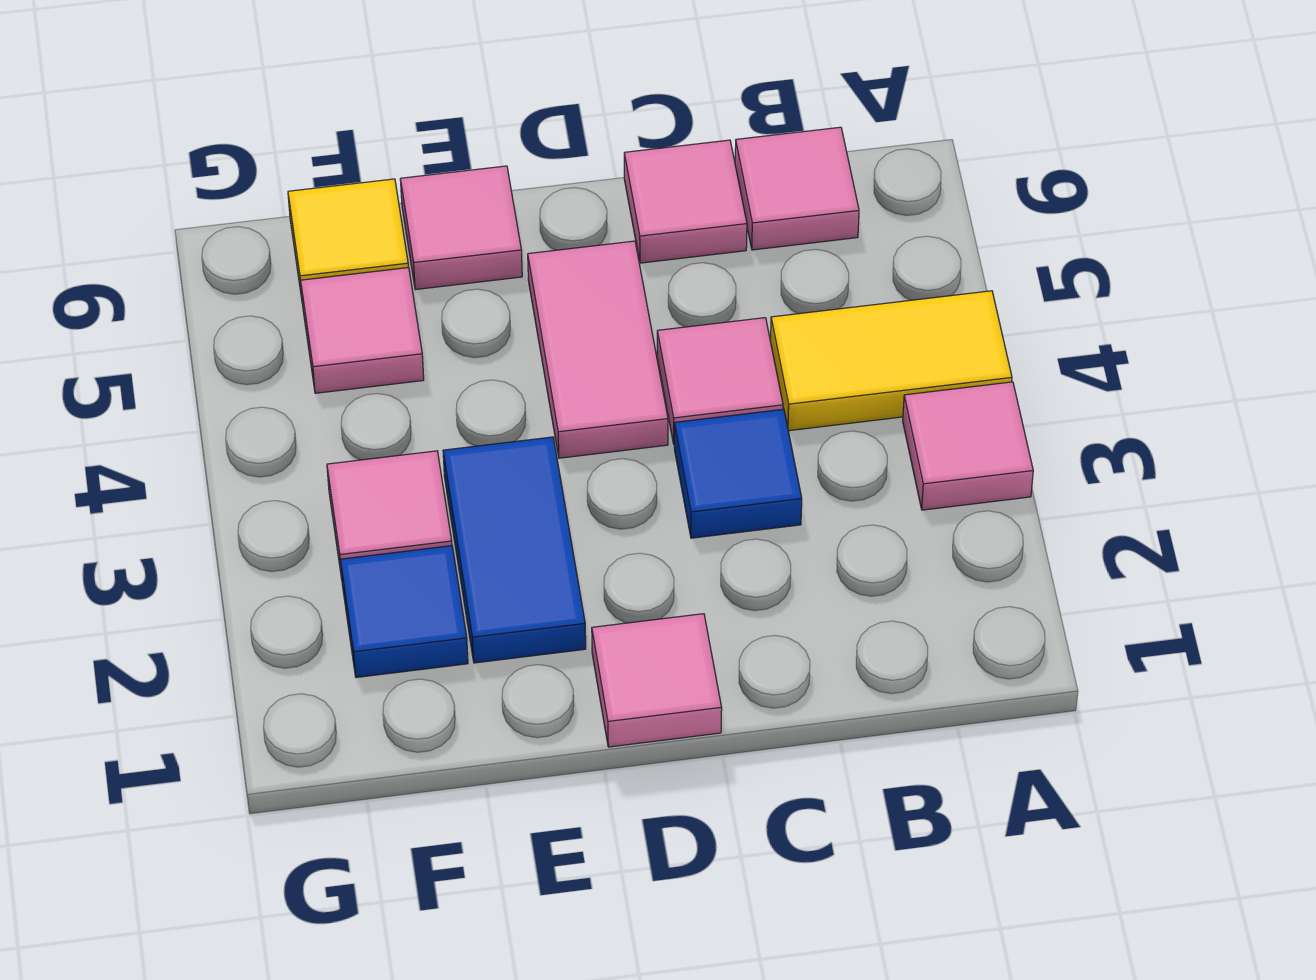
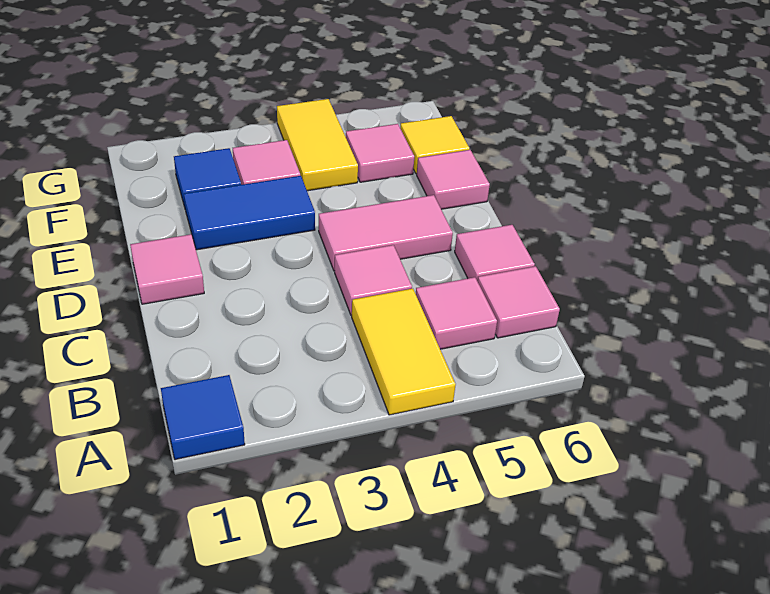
pink tile A3 level 1 -> pink tile B5 level 1
blue tile C3 level 1 -> blue tile A1 level 1
none -> yellow tile F4:G4 level 1

